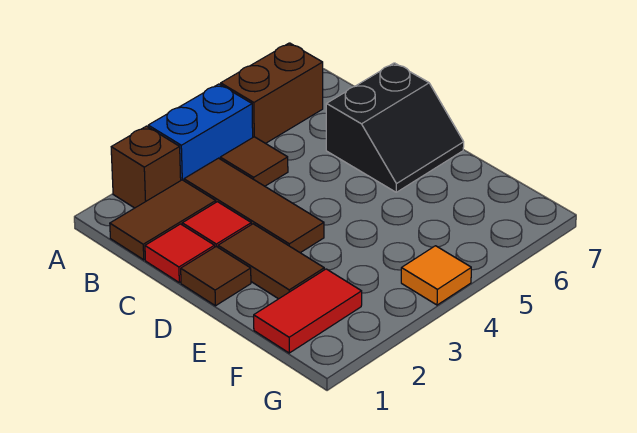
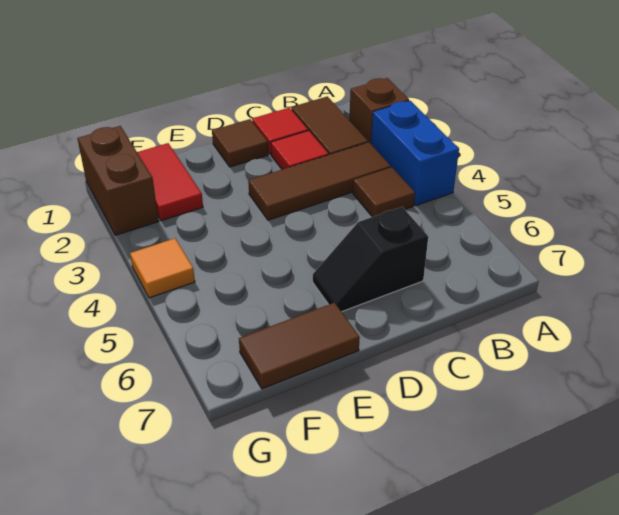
brown brick A5:A6 level 1 -> brown brick G1:G2 level 1
black slope C6:D7 level 1 top C -> black slope C6:D6 level 1 top C
brown tile D2:E2 level 1 -> brown tile E7:F7 level 1

